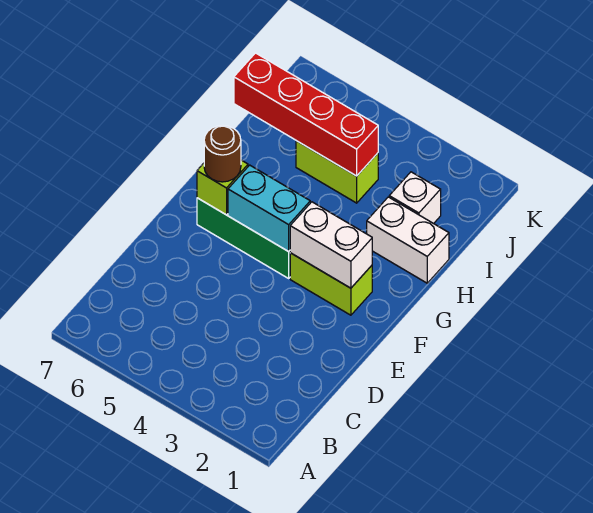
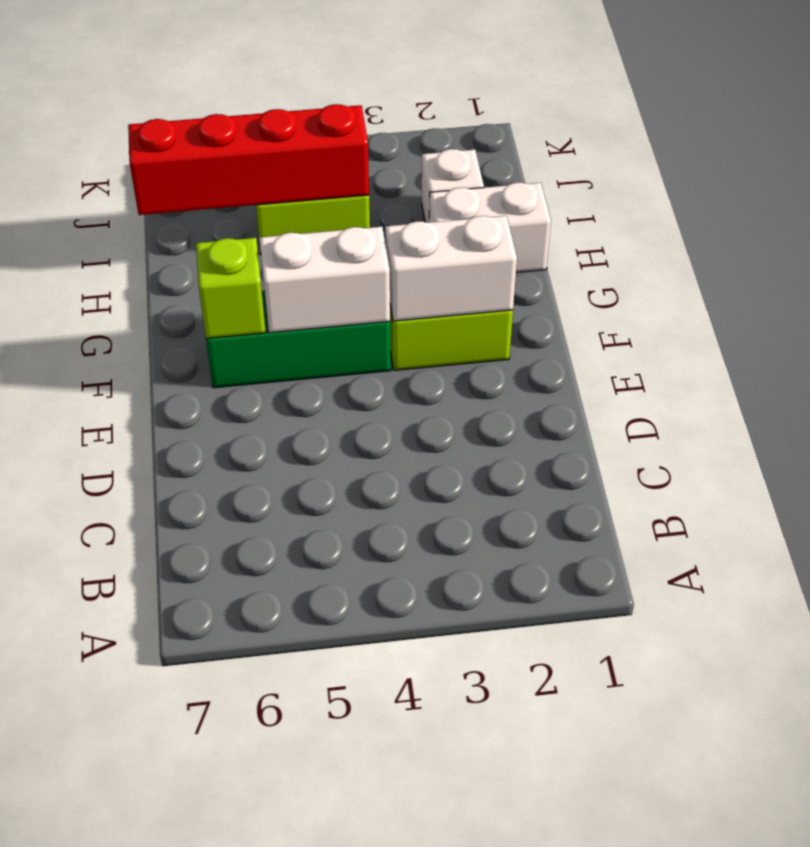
cyan brick F4:F5 level 2 -> white brick F4:F5 level 2
brown round brick F6 level 3 -> none

